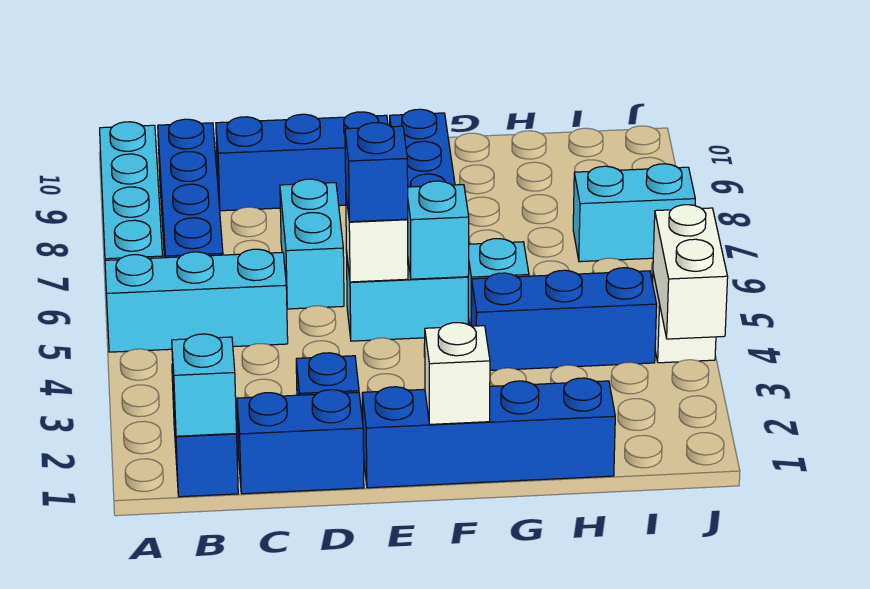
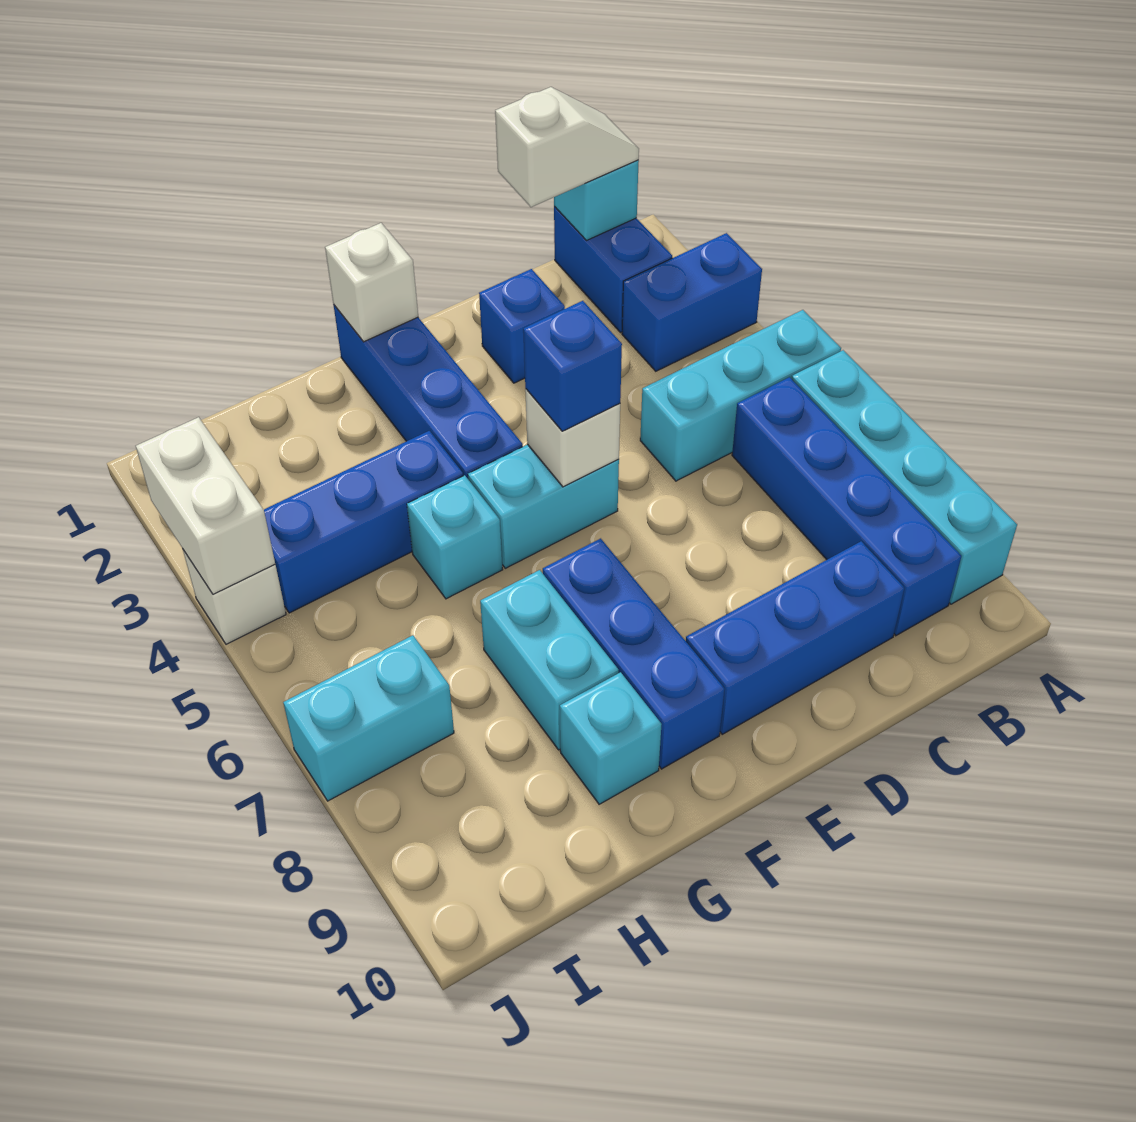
none -> white slope B1:C1 level 3 top C
blue brick C1:D1 level 1 -> blue brick A3:B3 level 1
cyan brick D6:D7 level 1 -> cyan brick G7:G8 level 1
blue brick E1:H1 level 1 -> blue brick F1:F4 level 1
cyan brick F5 level 2 -> cyan brick G9 level 1

